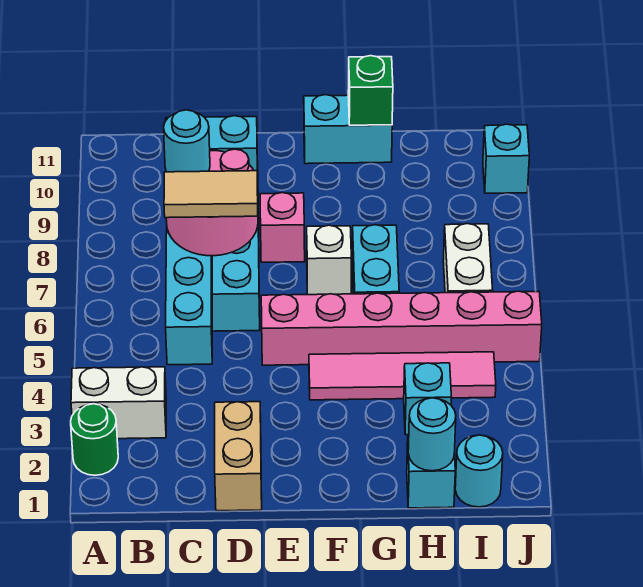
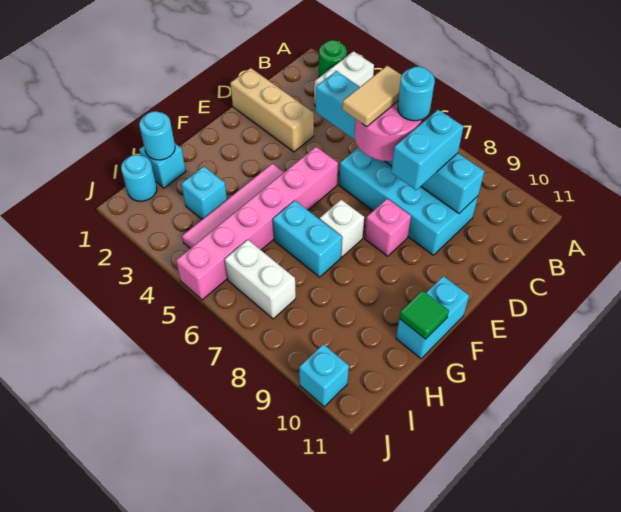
tan brick D1:D2 level 1 -> tan brick D1:D3 level 1
green brick G11 level 2 -> green tile G11 level 2

